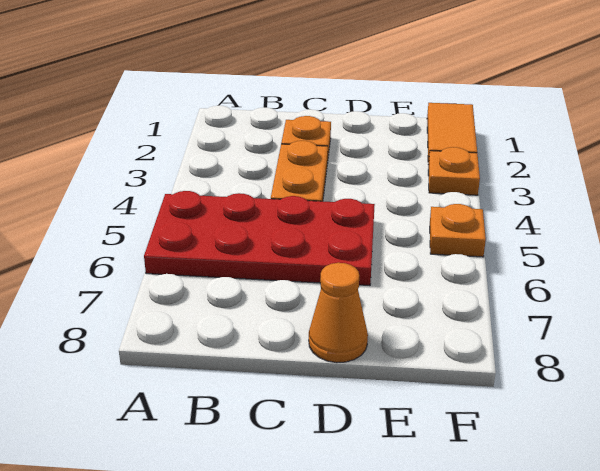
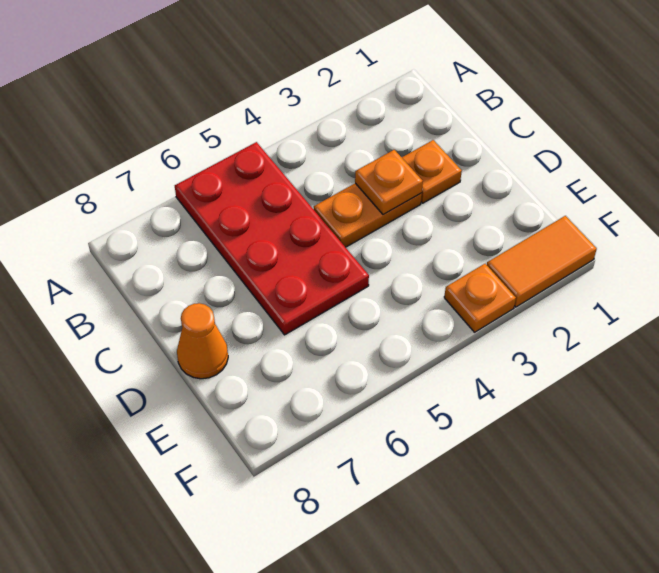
orange plate F5 level 1 -> orange plate C3 level 2

